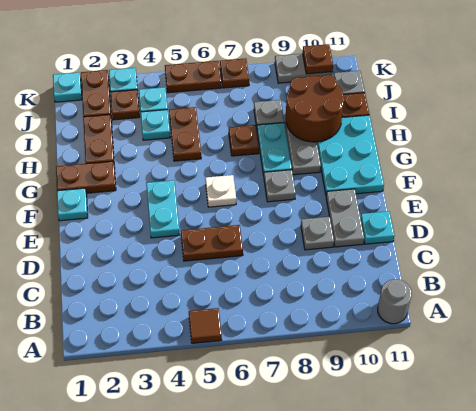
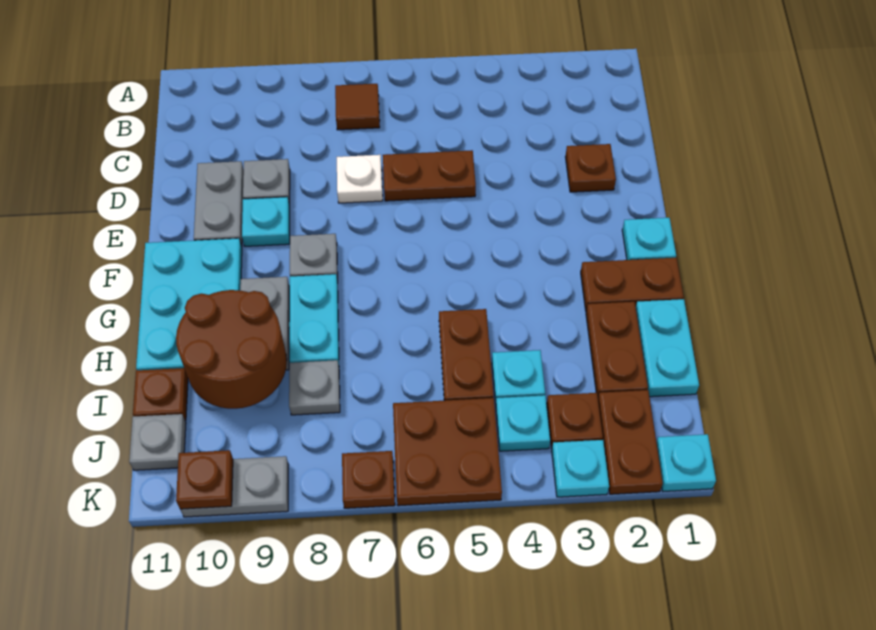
brown tile A5 level 1 -> brown tile B7 level 1
grey round brick A11 level 1 -> none
cyan plate D11 level 1 -> cyan plate E9 level 1
cyan plate E4:F4 level 1 -> cyan plate H1:I1 level 1
white plate F6 level 1 -> white plate D7 level 1
brown plate H7 level 1 -> brown plate D2 level 1
brown plate K5:K6 level 1 -> brown plate J5:K6 level 1

